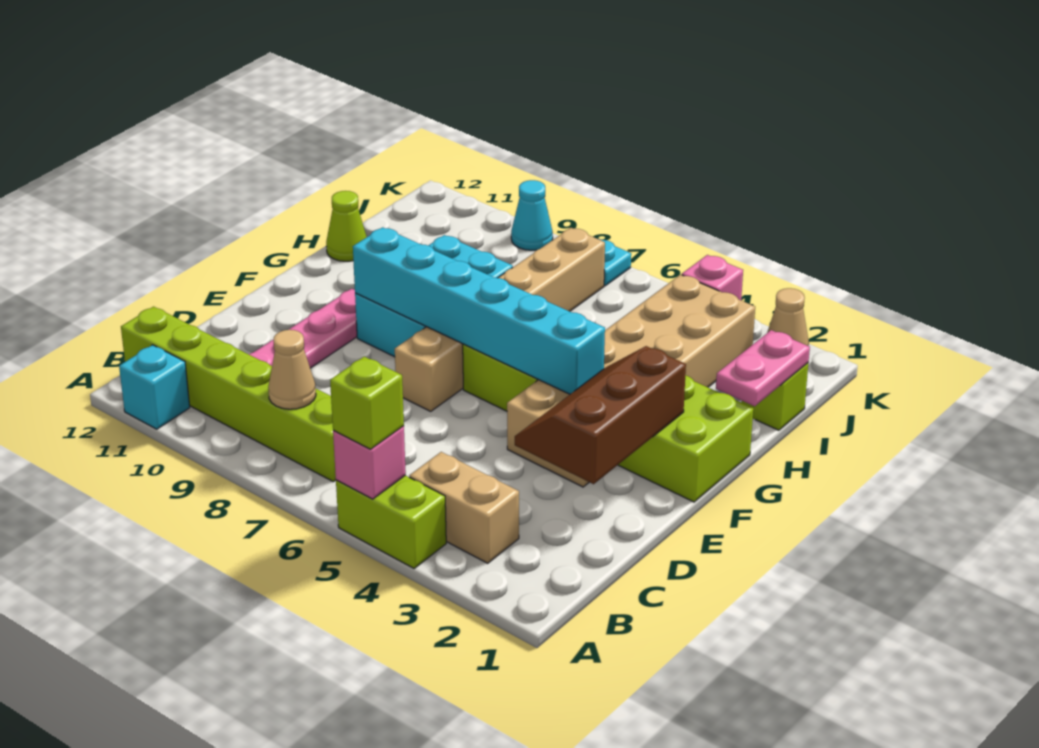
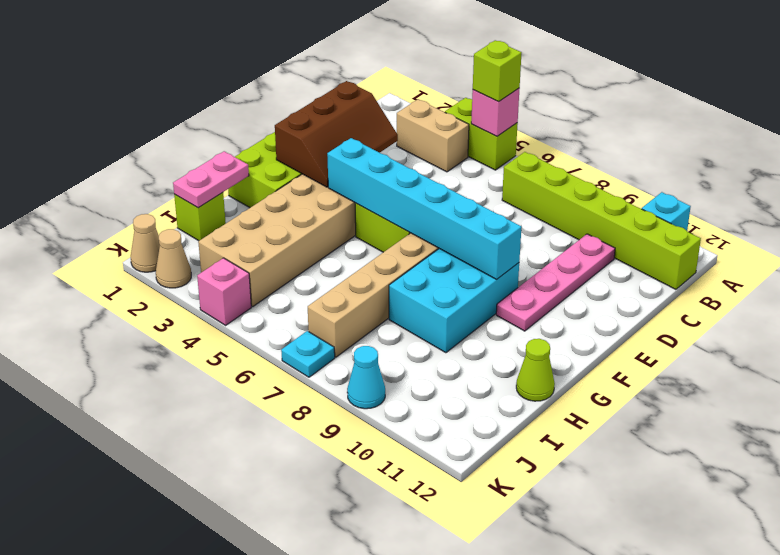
tan cone B8 level 2 -> tan cone K1 level 1

